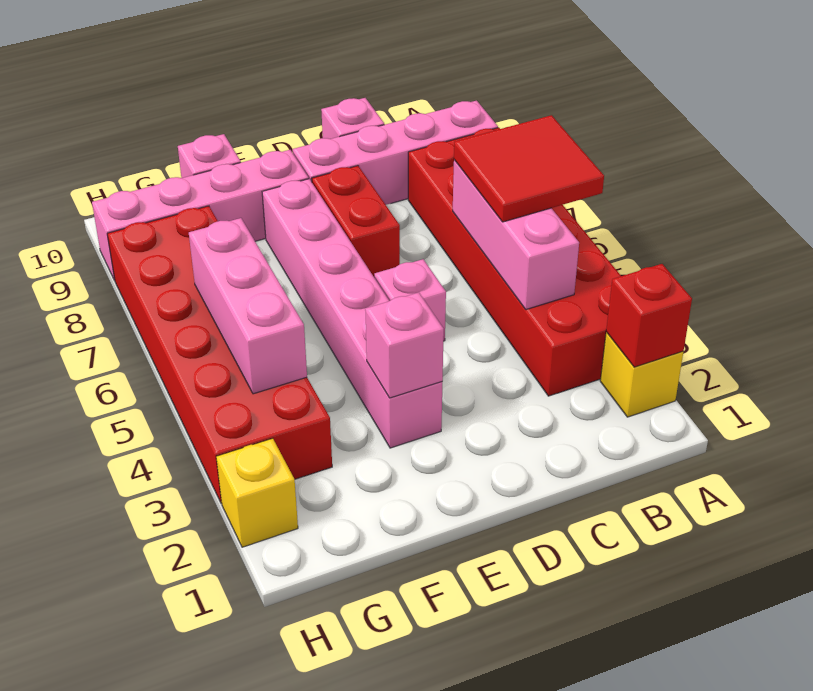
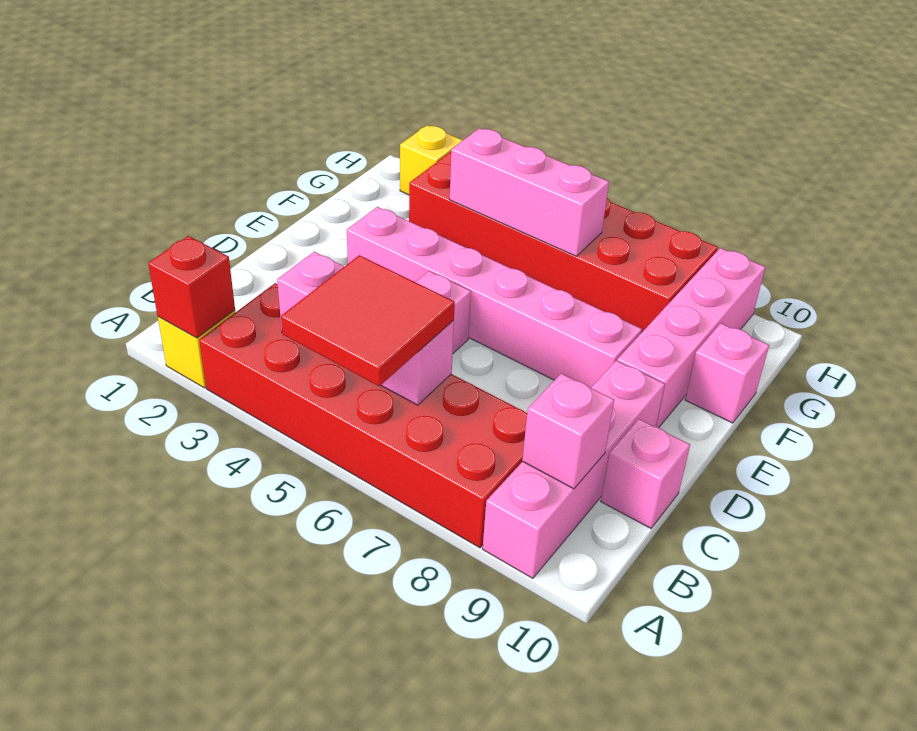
red brick D7:D8 level 1 -> none
pink brick E3 level 2 -> pink brick B9 level 2

